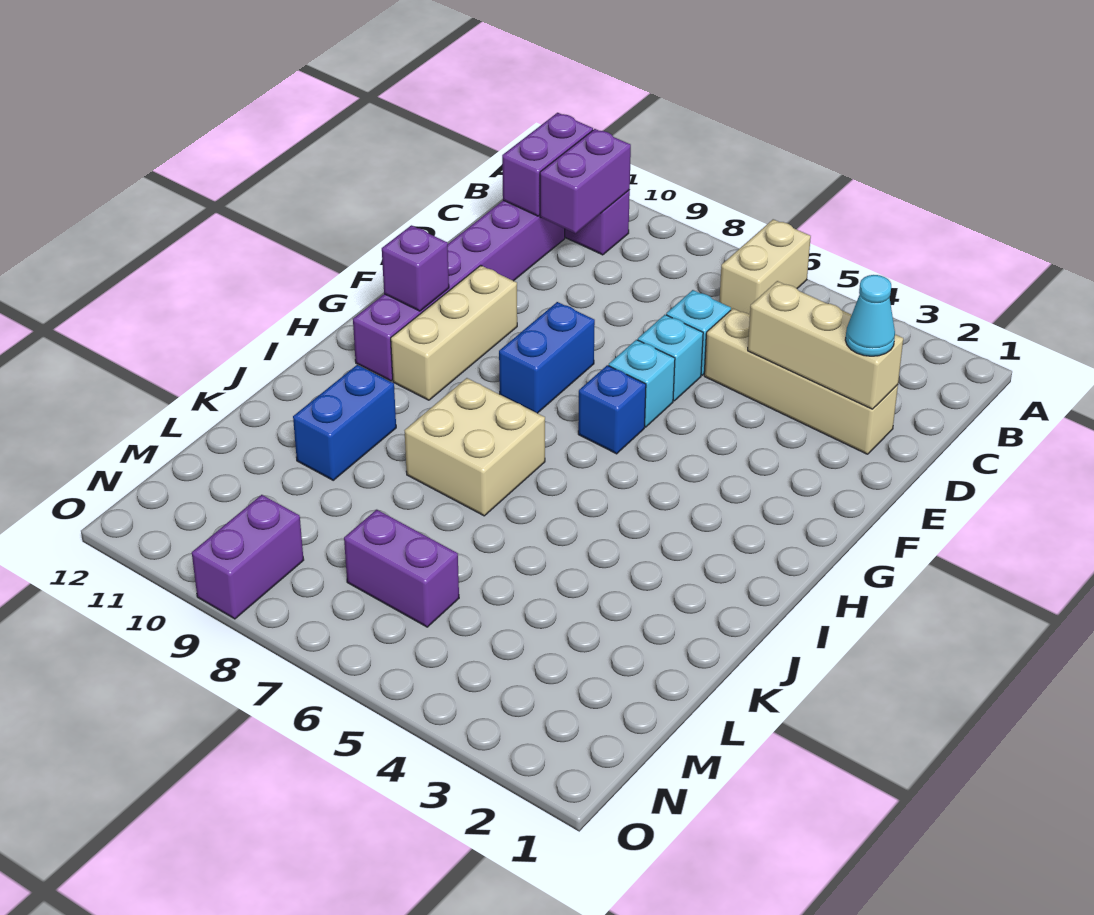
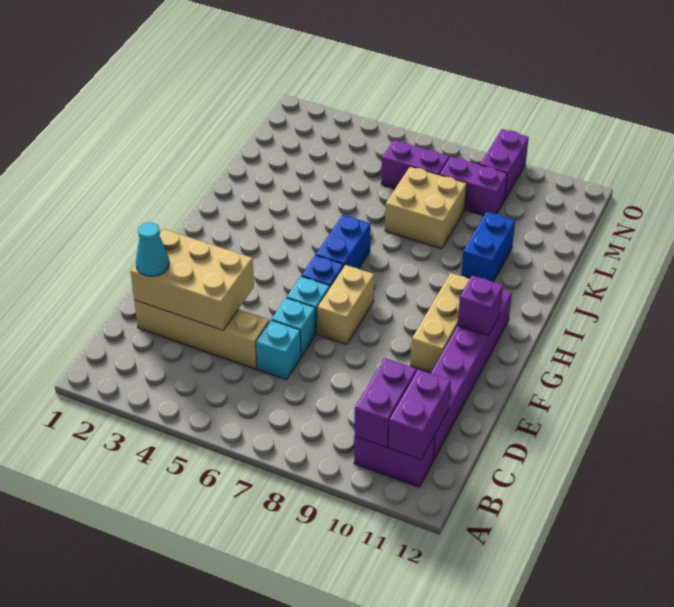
tan brick A6:B6 level 1 -> tan brick F7:G7 level 1
tan brick D2:D4 level 2 -> tan brick D2:E4 level 2
blue brick F8:G8 level 1 -> blue brick H6:I6 level 1
tan brick I7:J8 level 1 -> tan brick K7:L8 level 1
none -> purple brick M8:M9 level 1

